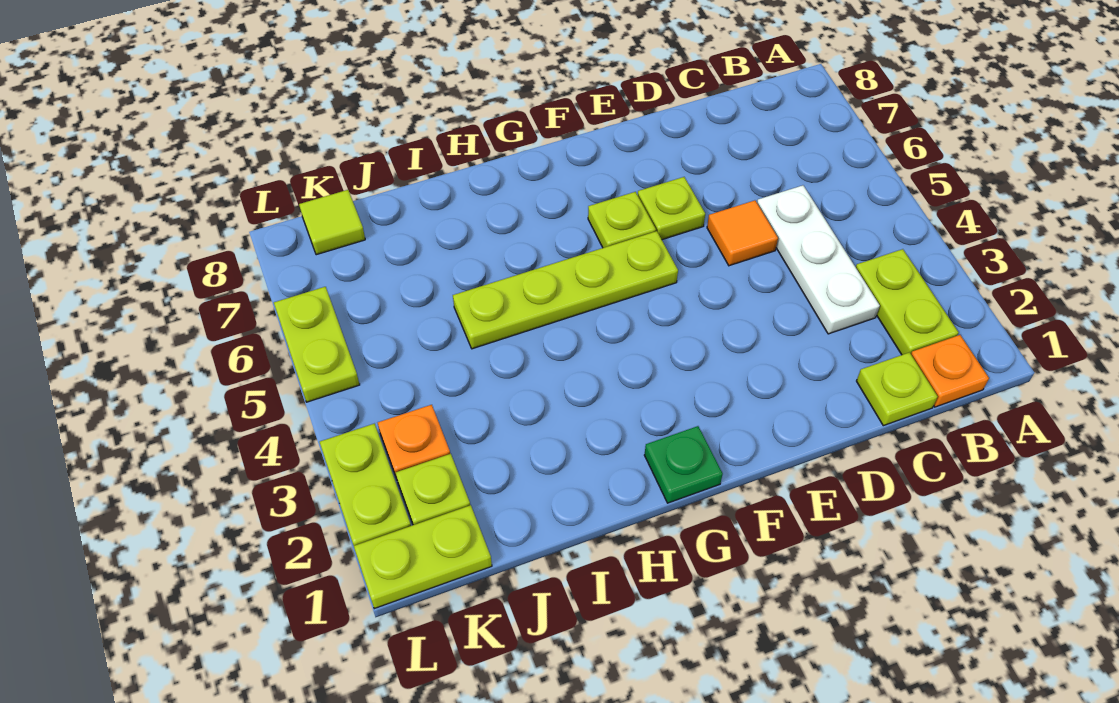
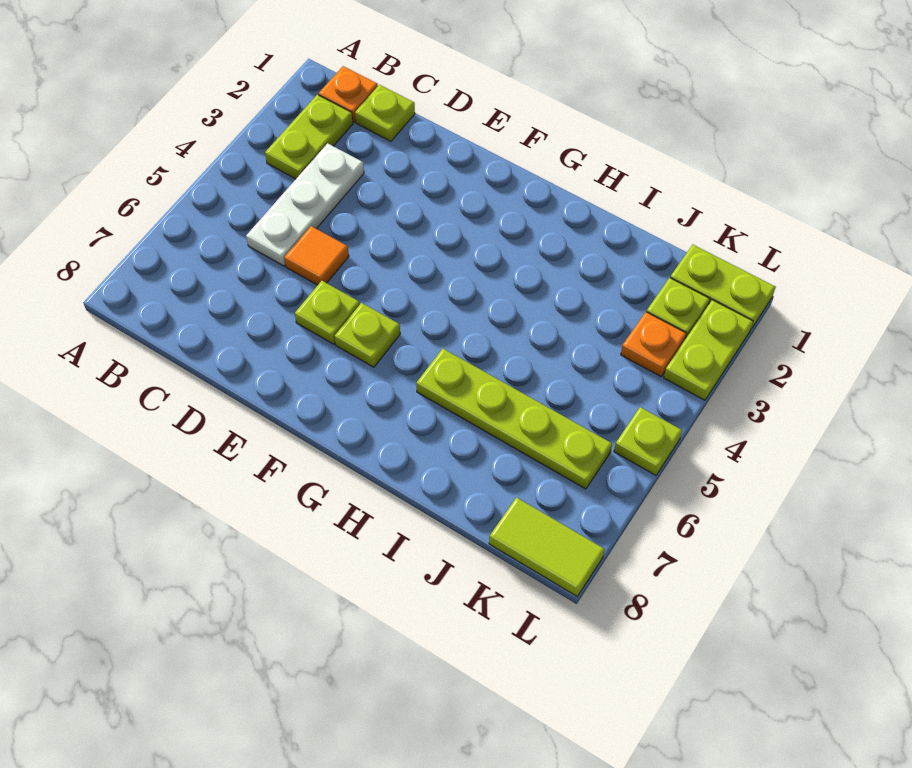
lime plate F5:I5 level 1 -> lime plate H6:K6 level 1
green plate G1 level 1 -> none
lime tile K8 level 1 -> lime tile K8:L8 level 1
lime plate L5:L6 level 1 -> lime plate L5 level 1

